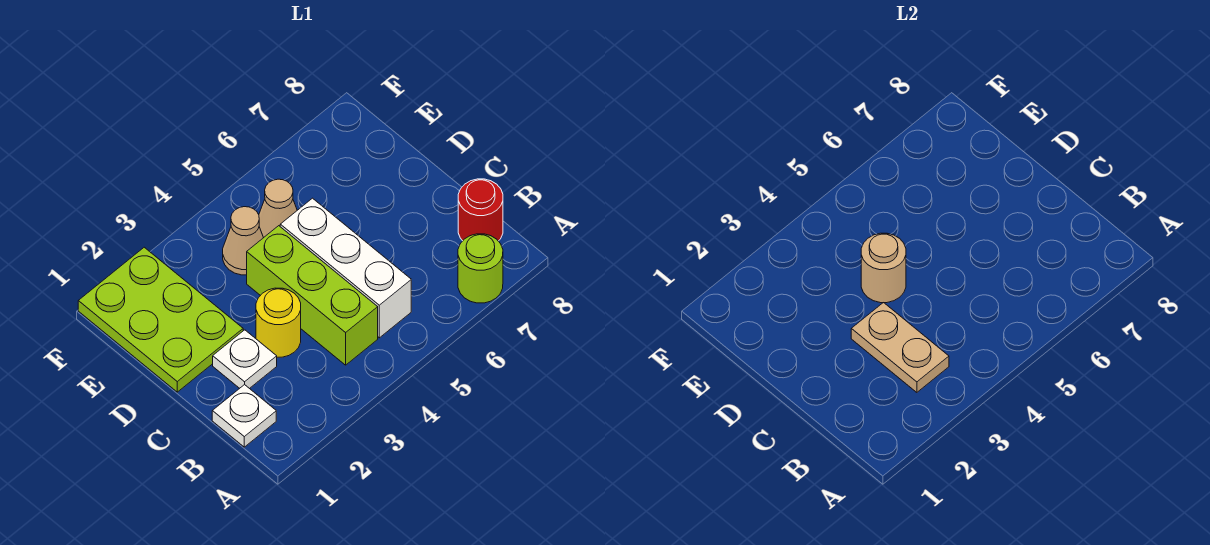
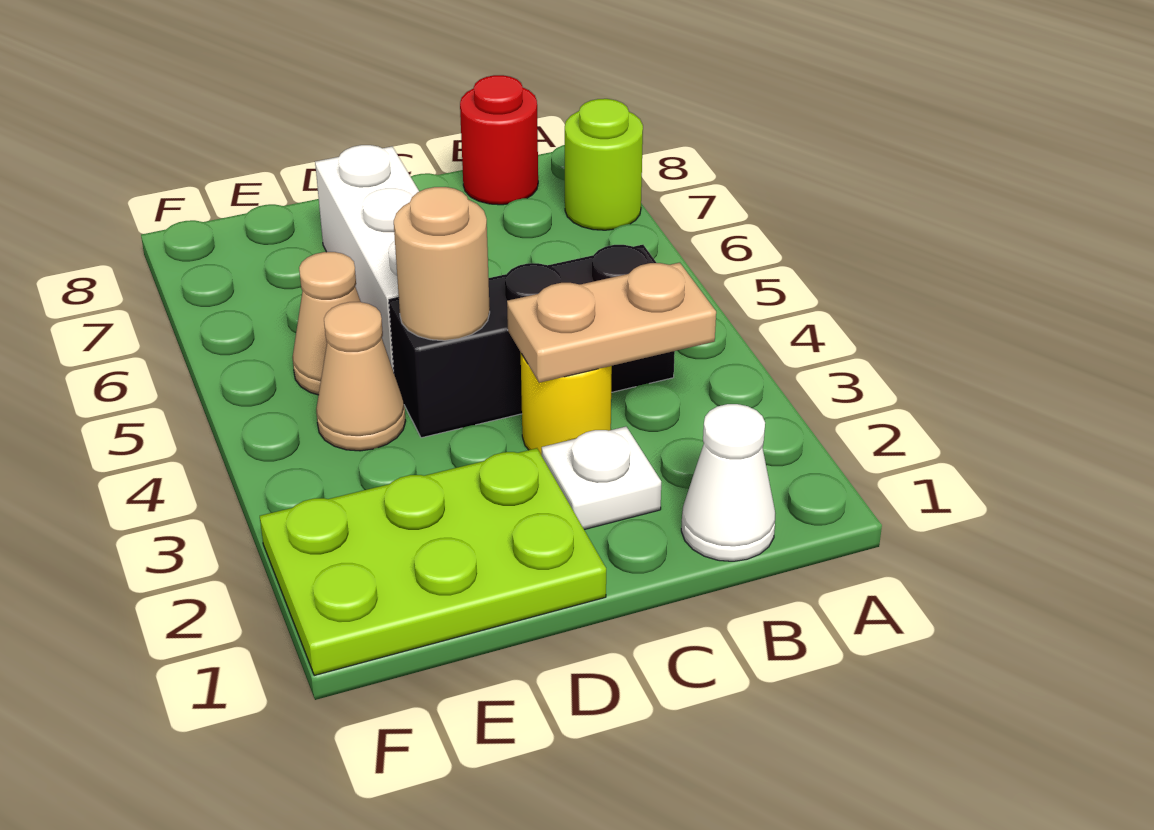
white plate B1 level 1 -> white cone B1 level 1
lime brick B4:D4 level 1 -> black brick B4:D4 level 1
white brick B5:D5 level 1 -> white brick D5:D7 level 1

